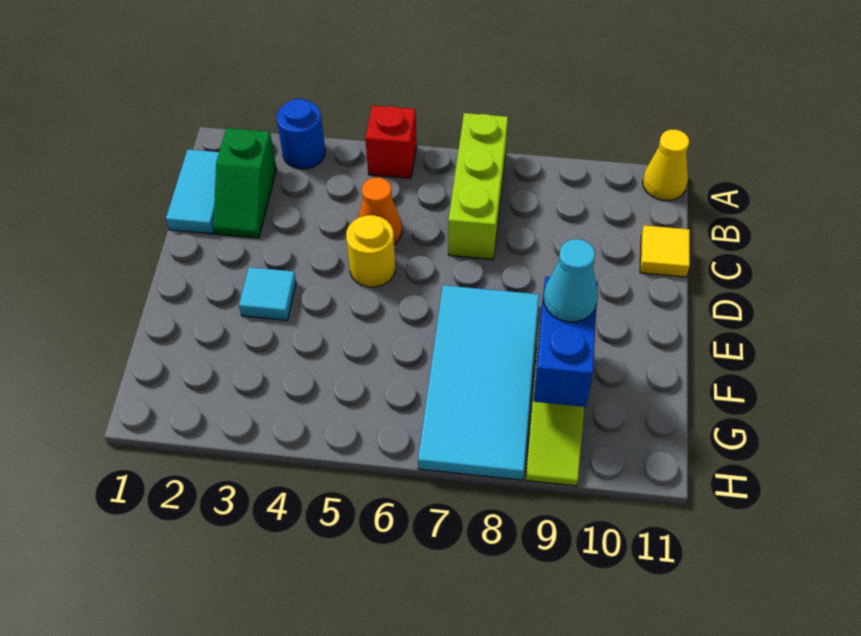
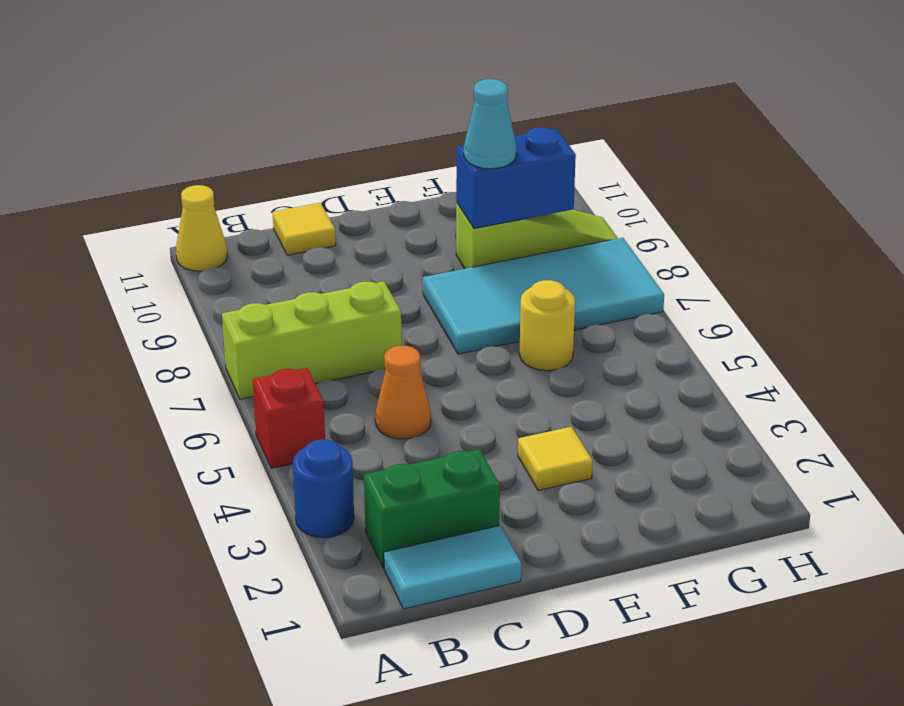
green slope B2:C2 level 1 top B -> green brick B2:C2 level 1
yellow round brick D5 level 1 -> yellow round brick F6 level 1
cyan tile E3 level 1 -> yellow tile E3 level 1

